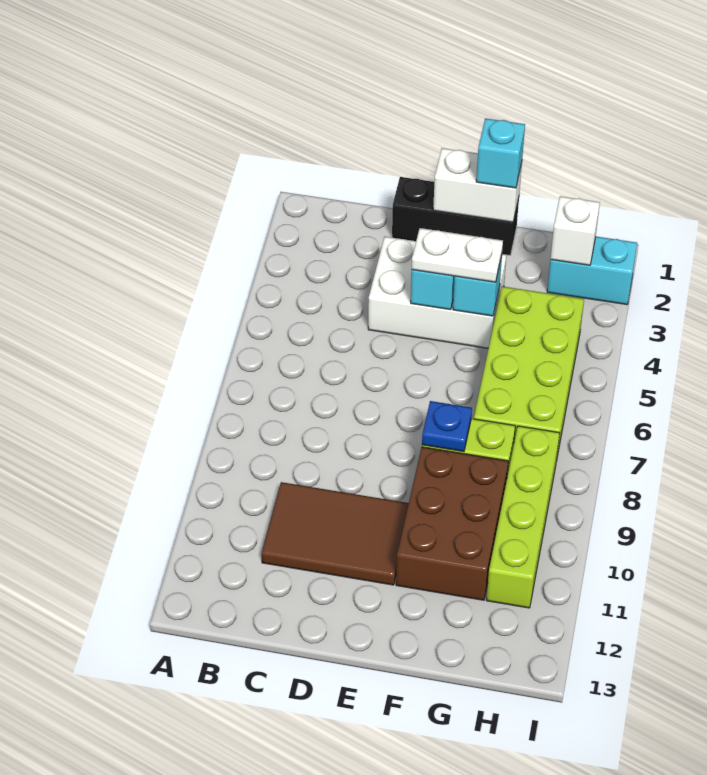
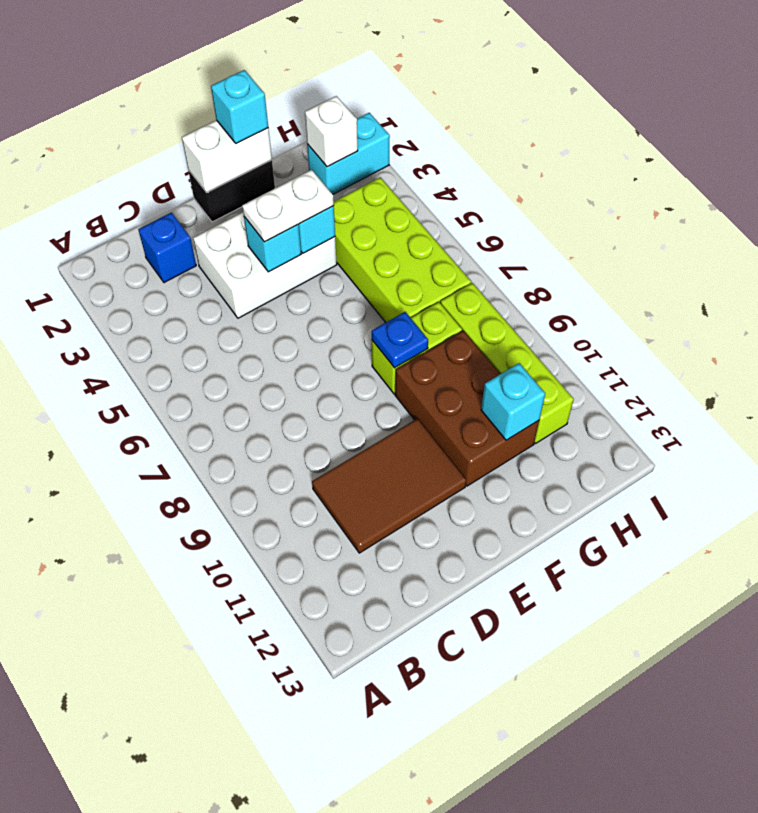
none -> blue brick C2 level 1
black brick D1:F1 level 1 -> black brick E1:F1 level 1
none -> cyan brick G11 level 2

